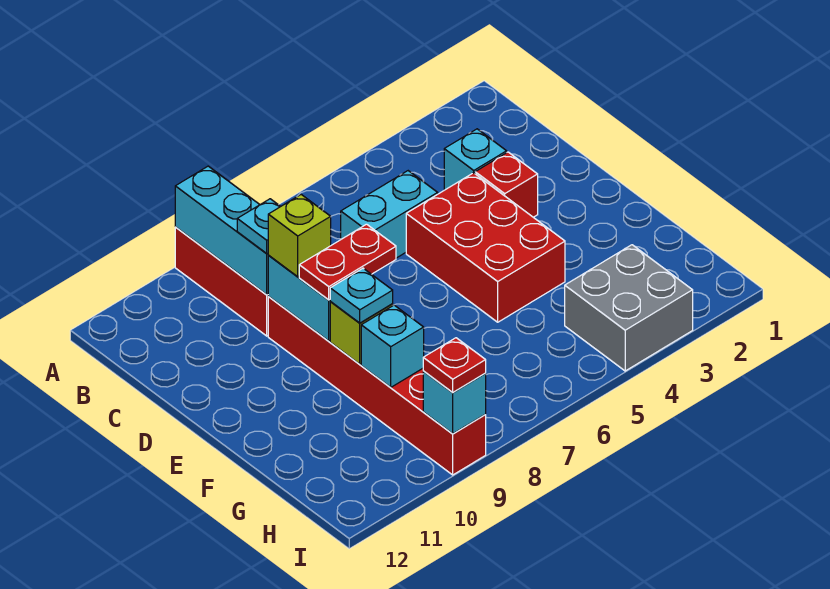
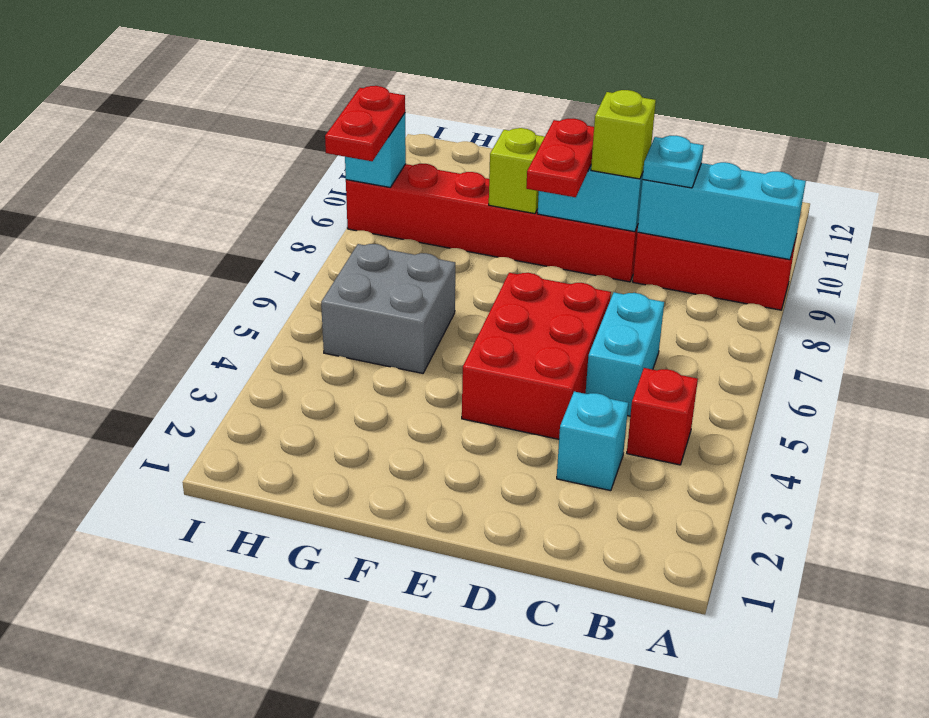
red brick D3 level 1 -> red brick B4 level 1
red brick D4:F5 level 1 -> red brick D4:E6 level 1
cyan plate F9 level 3 -> none
cyan brick G9 level 2 -> none
grey brick H3:I4 level 1 -> grey brick G5:H6 level 1
red plate I9 level 3 -> red plate I8:I9 level 3

